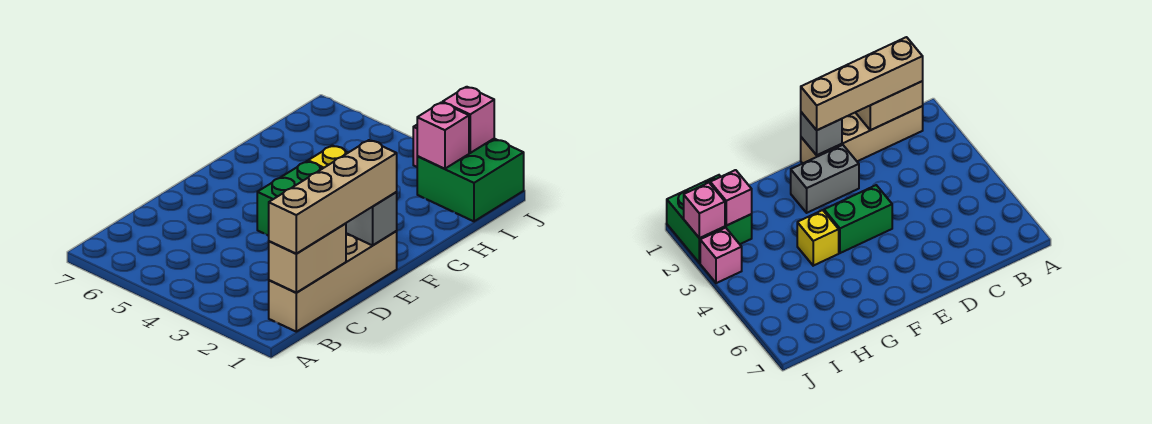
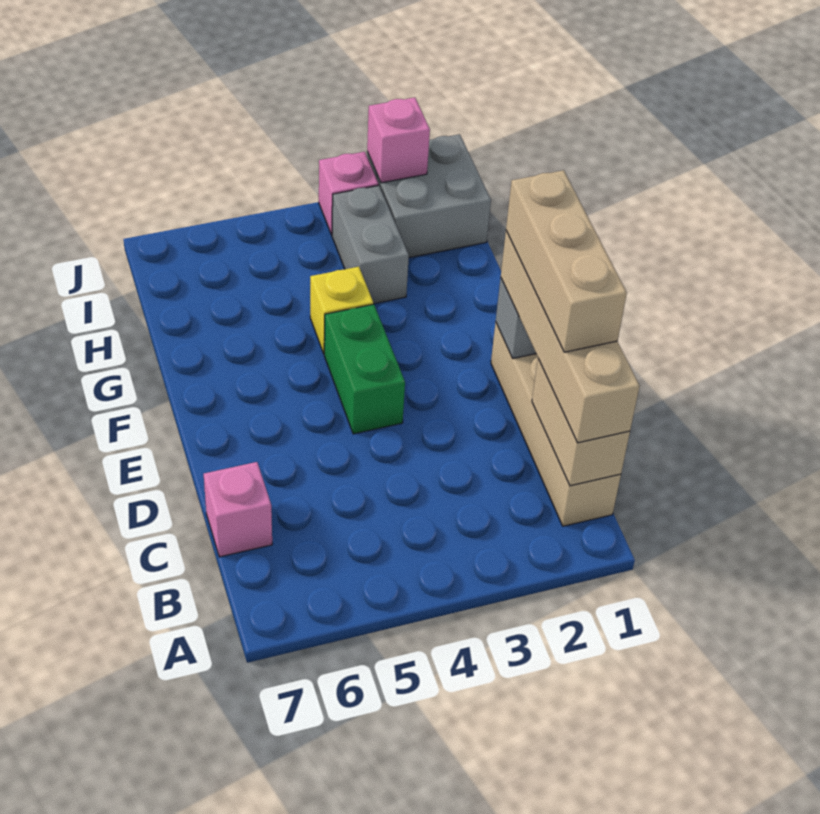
none -> tan brick C1:E1 level 4
grey brick E2:F2 level 1 -> grey brick H3:I3 level 1
green brick I1:J2 level 1 -> grey brick I1:J2 level 1
pink brick I2 level 2 -> pink brick C7 level 1

